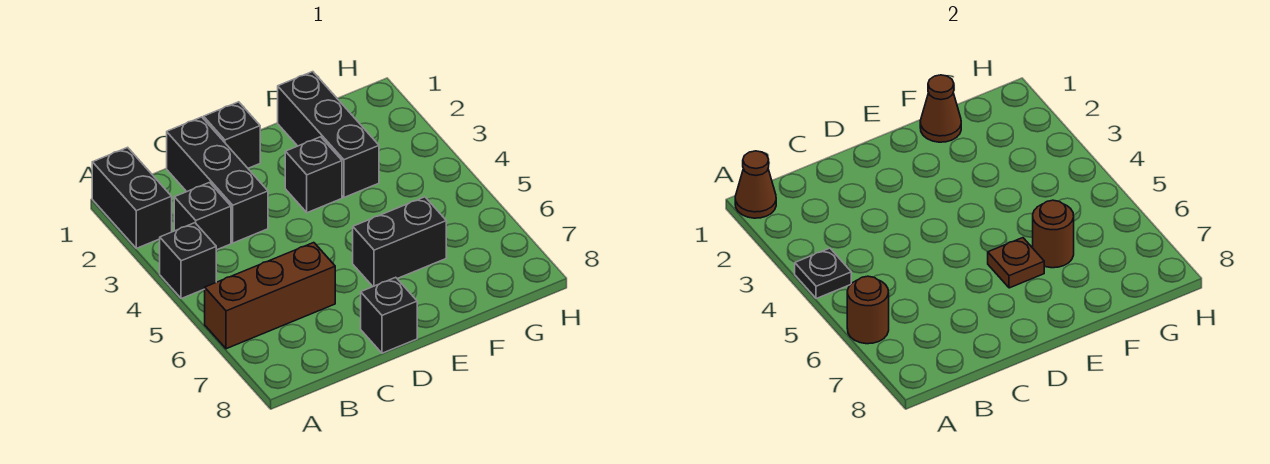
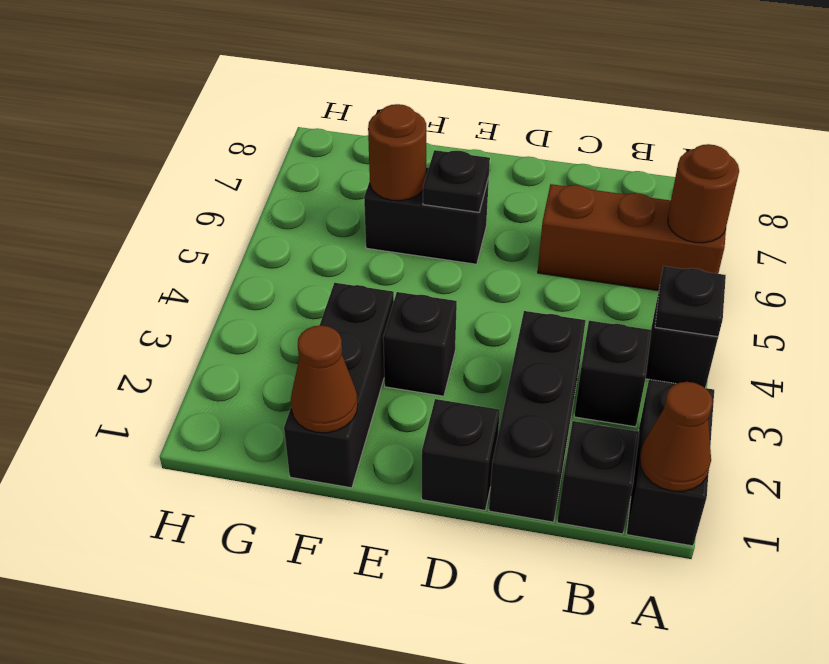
black brick D8 level 1 -> black brick B1 level 1
brown plate E6 level 2 -> black plate E6 level 2

